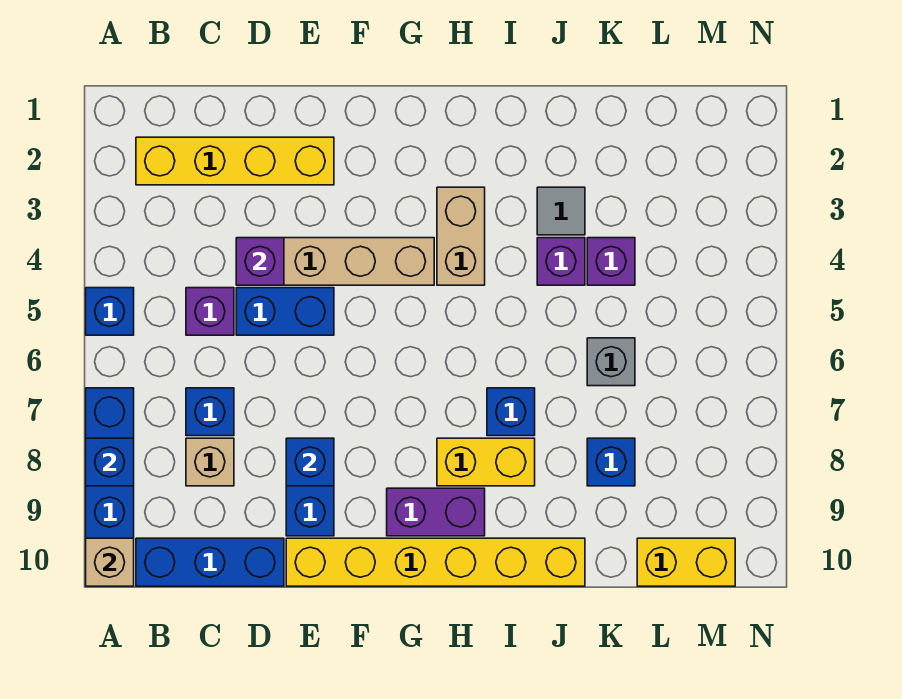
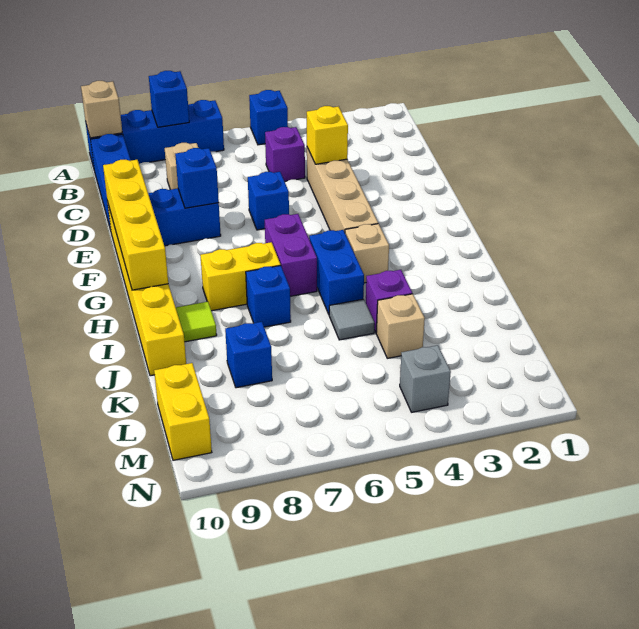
yellow brick B2:E2 level 1 -> yellow brick E10:H10 level 2
blue brick C7 level 1 -> blue brick E6 level 1
purple brick D4 level 2 -> yellow brick D4 level 2
blue brick D5:E5 level 1 -> blue brick H5:I5 level 1
purple brick G9:H9 level 1 -> purple brick G6:H6 level 1
tan brick H3:H4 level 1 -> tan brick H4 level 1
yellow brick H8:I8 level 1 -> yellow brick H7:H8 level 1
none -> lime tile I9 level 1
grey tile J3 level 1 -> grey tile J5 level 1
purple brick K4 level 1 -> tan brick K4 level 1
grey brick K6 level 1 -> grey brick M4 level 1

